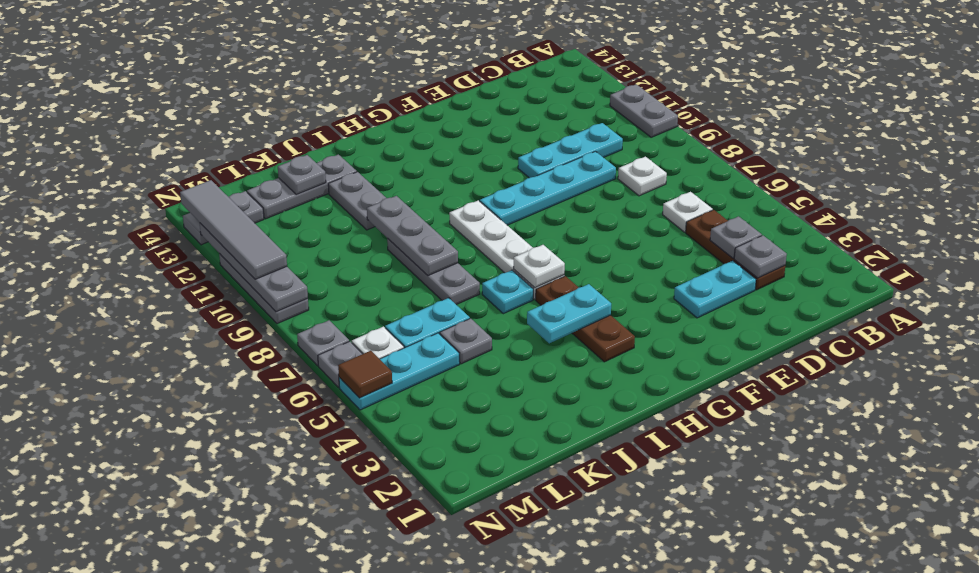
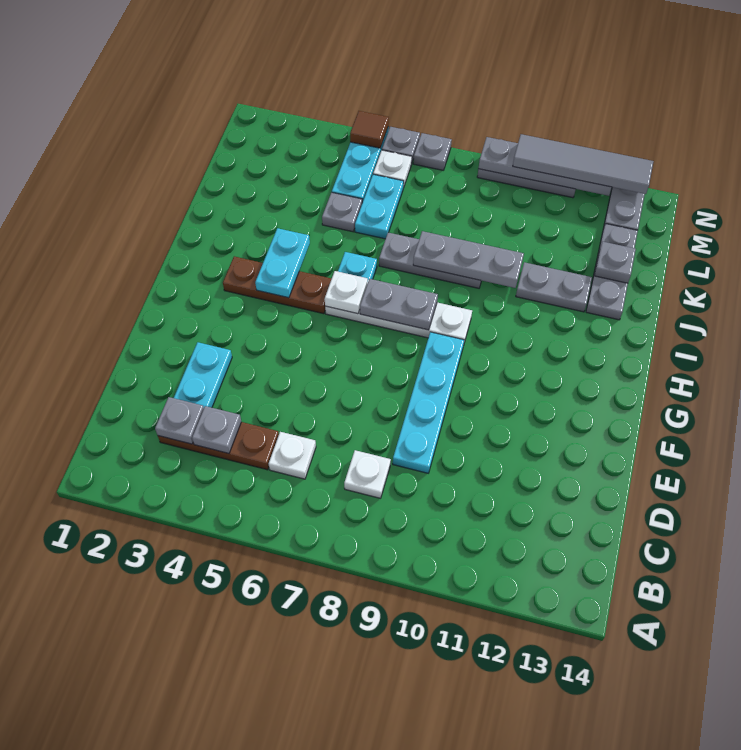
grey plate A10:A11 level 1 -> grey plate H7:H8 level 2
cyan plate C10:E10 level 1 -> none

